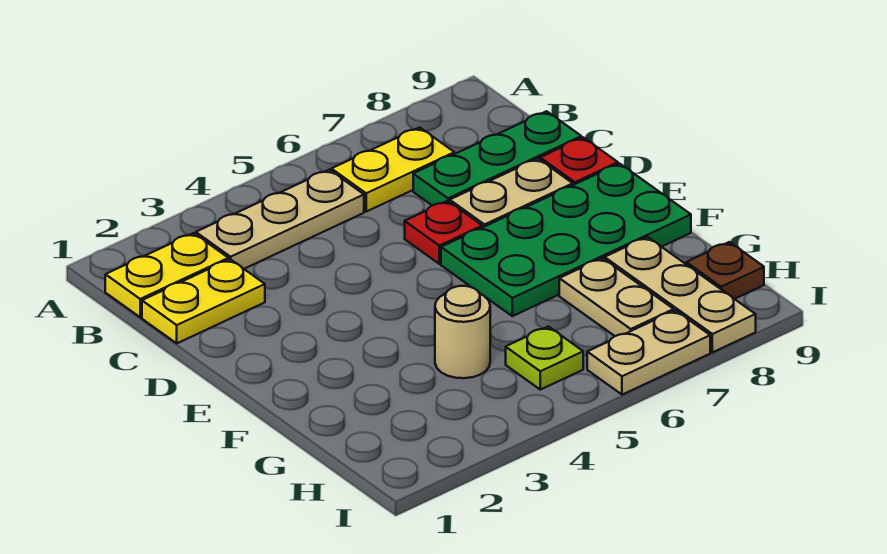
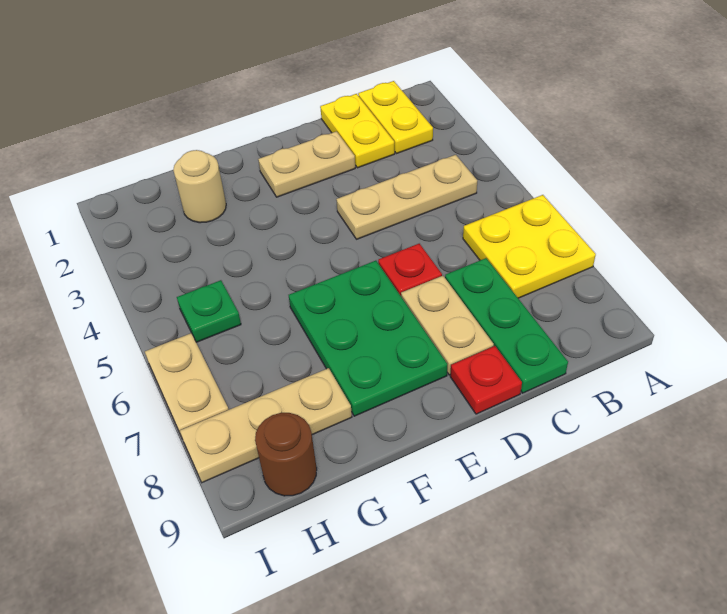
tan plate B3:B5 level 1 -> tan plate B4:D4 level 1
yellow plate B6:B7 level 1 -> yellow plate A6:B7 level 1
green plate E6:F9 level 1 -> green plate E6:F8 level 1
tan round brick G4 level 1 -> tan round brick G2 level 1
tan plate G7:H7 level 1 -> tan plate D2:E2 level 1
lime plate H5 level 1 -> green plate H5 level 1
brown plate H9 level 1 -> brown round brick H9 level 1

